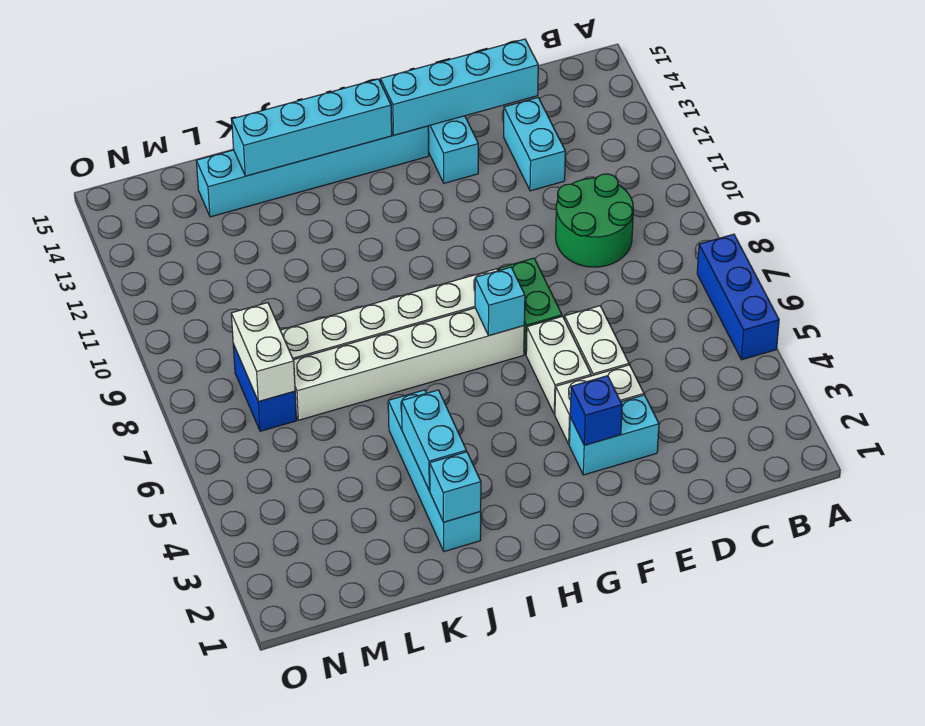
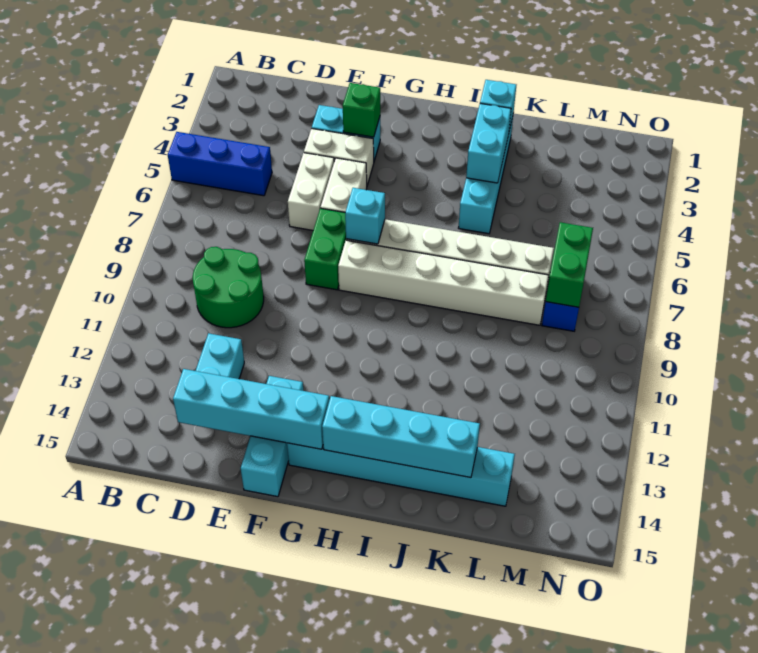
blue brick A5:A7 level 1 -> blue brick A5:C5 level 1
blue brick F3 level 2 -> green brick F3 level 2
white brick M7:M8 level 2 -> green brick M7:M8 level 2

